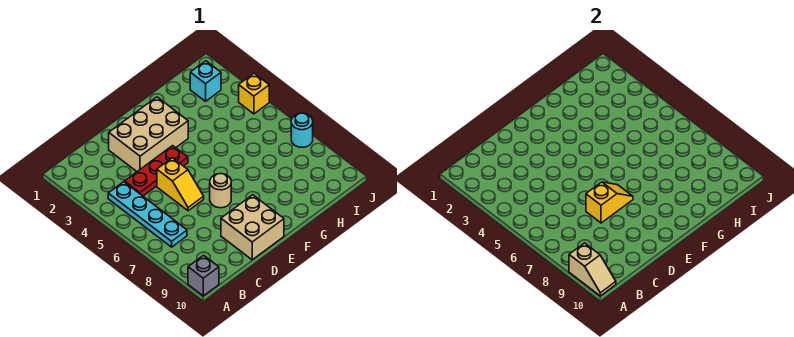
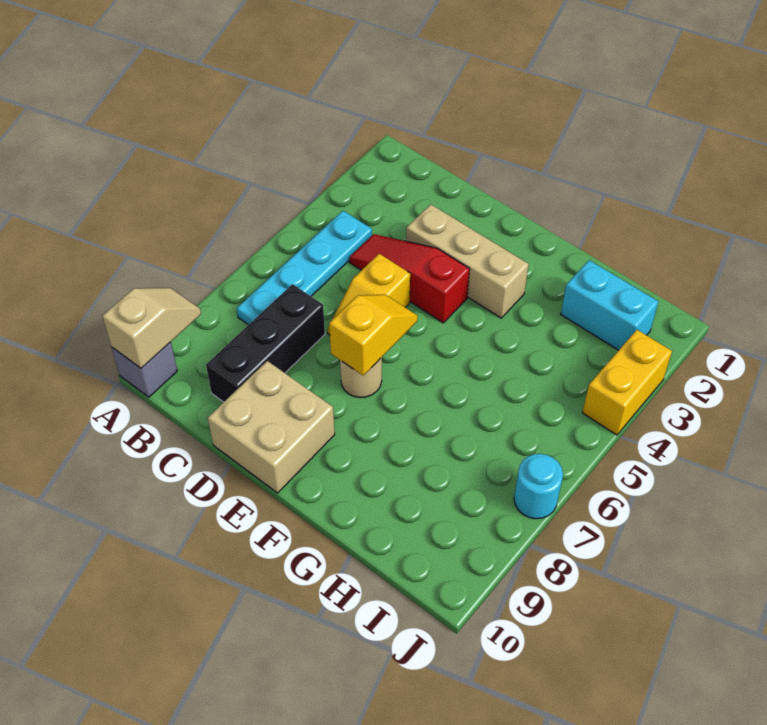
tan slope A9:A10 level 2 top 9 -> tan slope A9:A10 level 2 top 10
red plate C4:E4 level 1 -> red slope C4:E4 level 1 top E
none -> black brick C7:C9 level 1
tan brick D2:F3 level 1 -> tan brick D3:F3 level 1
yellow slope D7:E7 level 2 top D -> yellow slope E6:E7 level 2 top 7
cyan brick I2 level 1 -> cyan brick H2:I2 level 1
yellow brick J4 level 1 -> yellow brick J3:J4 level 1

